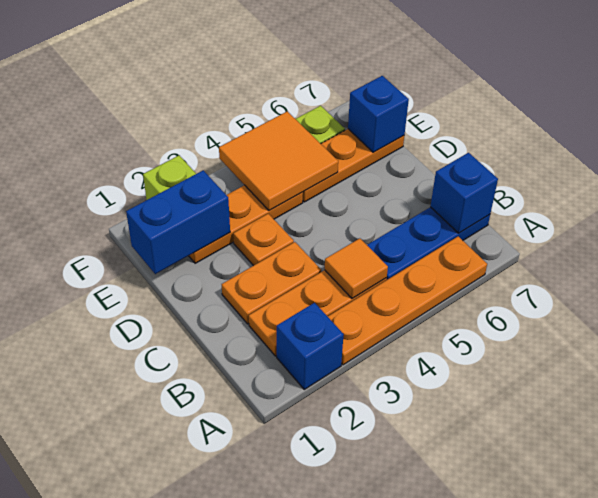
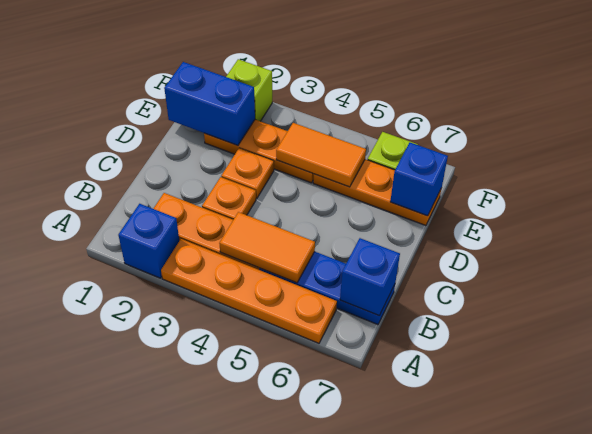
orange tile B4 level 2 -> orange tile B4:B5 level 2
orange plate C2:C3 level 1 -> orange plate C3 level 1
orange tile E4:F5 level 2 -> orange tile E4:E5 level 2

